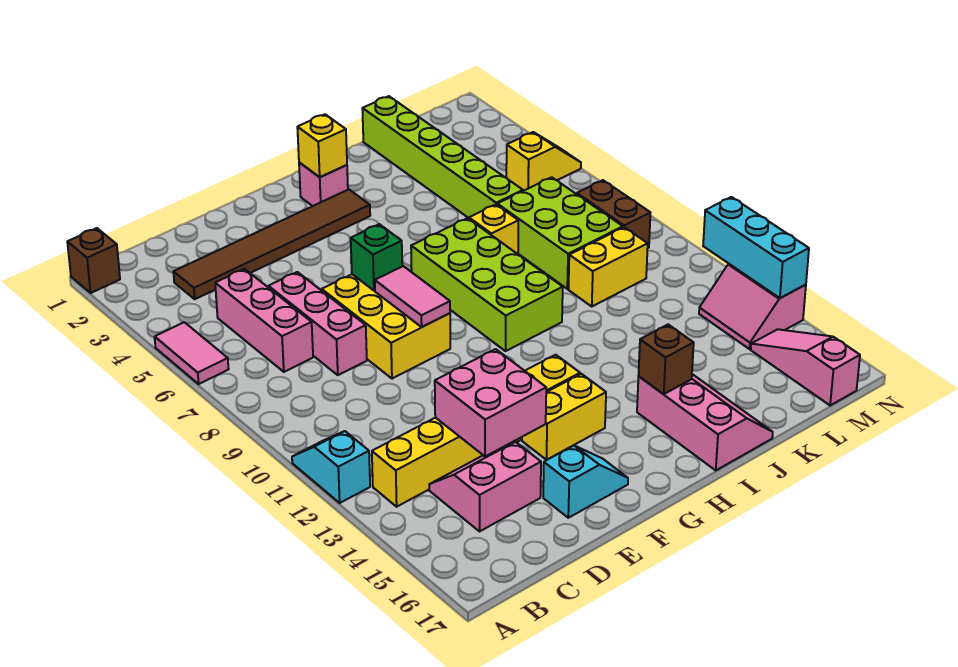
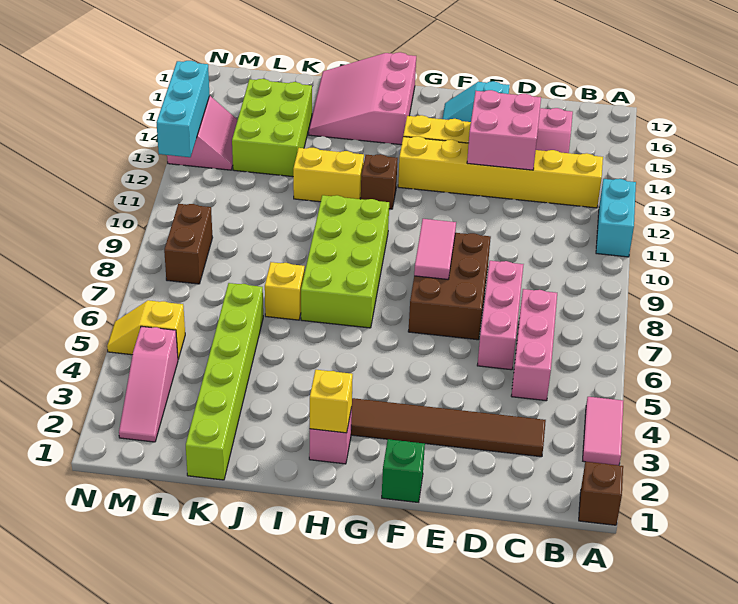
pink tile A5:A6 level 1 -> pink tile A3:A4 level 1
cyan slope A11:A12 level 1 top 12 -> cyan brick A11:A12 level 1
yellow brick E7:F9 level 1 -> brown brick E7:F9 level 1
green brick F7 level 2 -> green brick F1 level 1
pink slope I15:J17 level 1 top I -> pink slope H15:J17 level 1 top H
brown brick I15 level 2 -> brown brick H12 level 1
lime brick K7:L9 level 1 -> lime brick K13:L15 level 1
yellow brick K10:L10 level 1 -> yellow brick I12:J12 level 1
pink slope M15:M17 level 1 top 17 -> pink slope M2:M4 level 1 top 4

